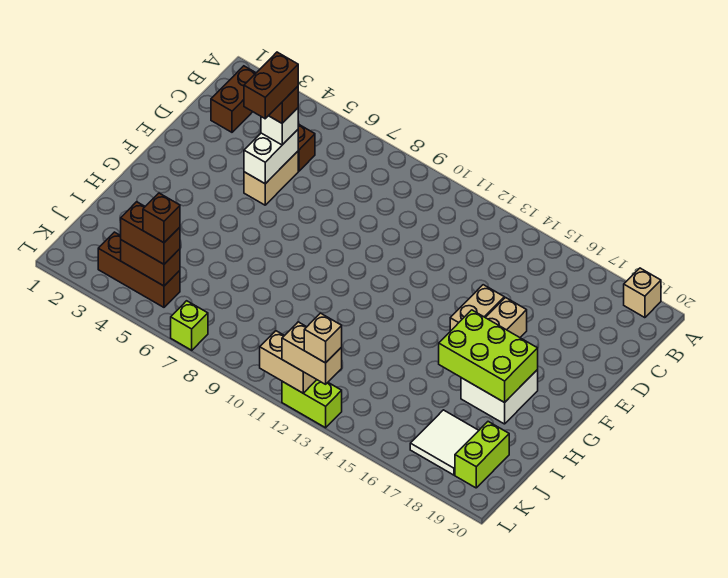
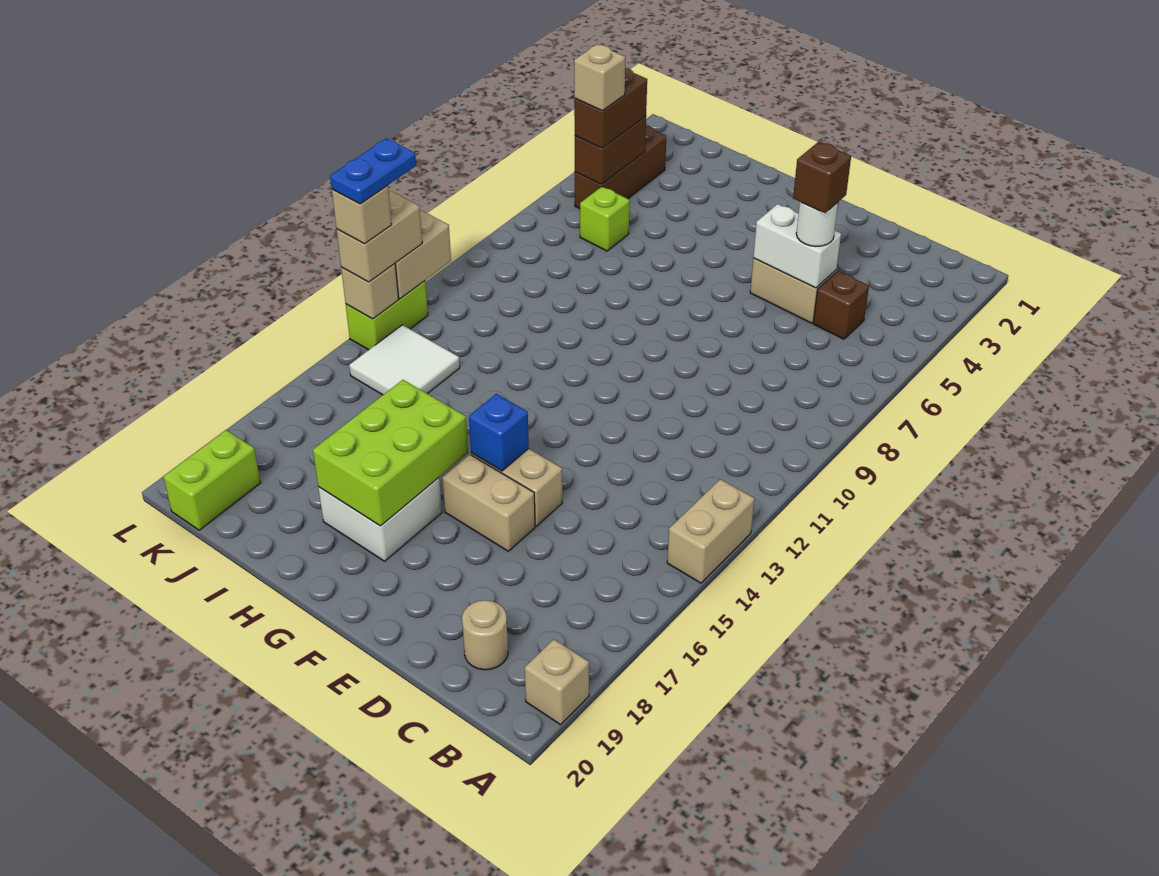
none -> tan brick A13:A14 level 1
brown brick B2:C2 level 1 -> none
none -> tan round brick C19 level 1
white brick D5 level 3 -> white round brick D5 level 3
brown brick D5:E5 level 5 -> none
none -> blue brick F15 level 2
white tile J17:K18 level 1 -> white tile J13:K14 level 1
lime brick J19:K19 level 1 -> lime brick K19:K20 level 1
brown brick K5 level 4 -> tan brick K5 level 4
lime brick L7 level 1 -> lime brick J6 level 1
none -> blue plate L12:L13 level 5
none -> tan brick L13 level 2

